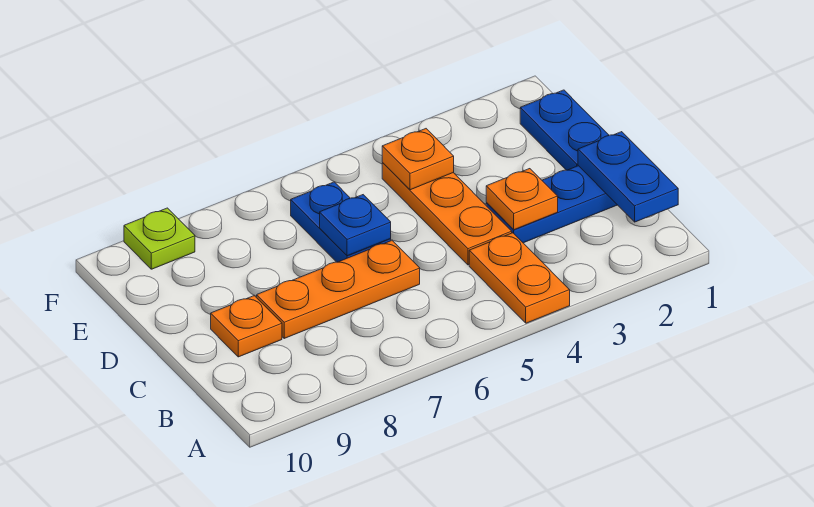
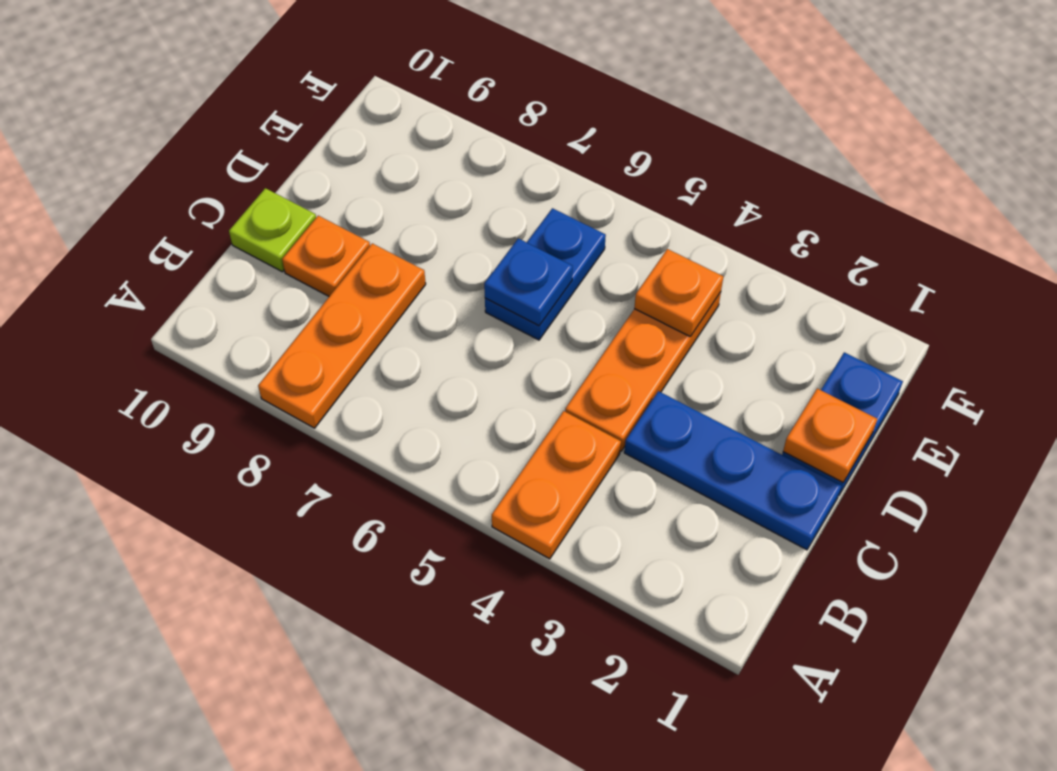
blue plate B1:C1 level 2 -> none
orange plate C3 level 2 -> orange plate D1 level 2
orange plate C6:C8 level 1 -> orange plate A8:C8 level 1
lime plate F9 level 1 -> lime plate C10 level 1

